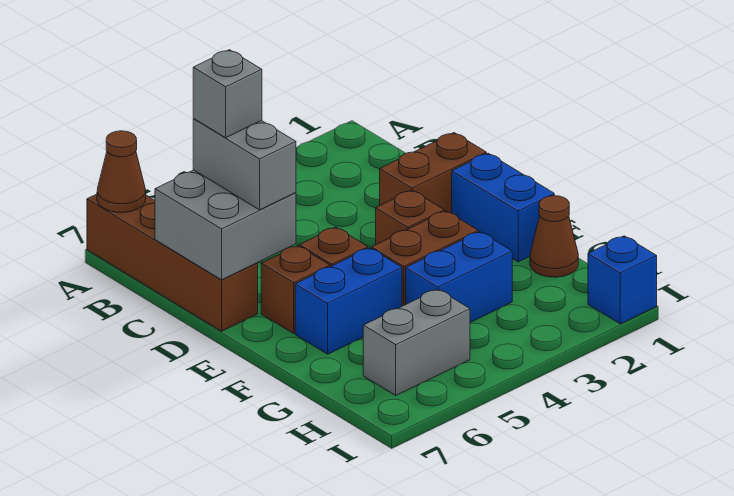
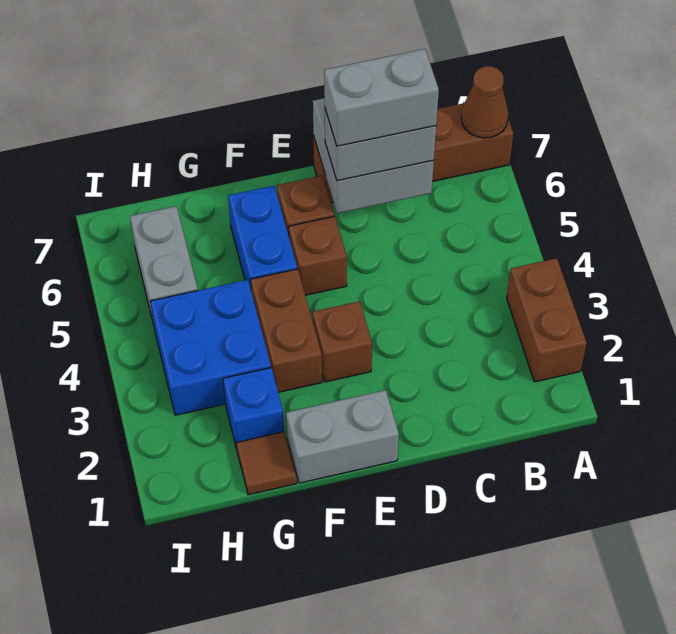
grey brick C6 level 4 -> grey brick C6:D6 level 4
brown brick D1:D2 level 1 -> brown brick A2:A3 level 1
blue brick E1:F1 level 1 -> grey brick E1:F1 level 1
brown cone G1 level 1 -> brown tile G1 level 1
blue brick G3:G4 level 1 -> blue brick G3:H4 level 1
blue brick I1 level 1 -> blue brick G2 level 1

